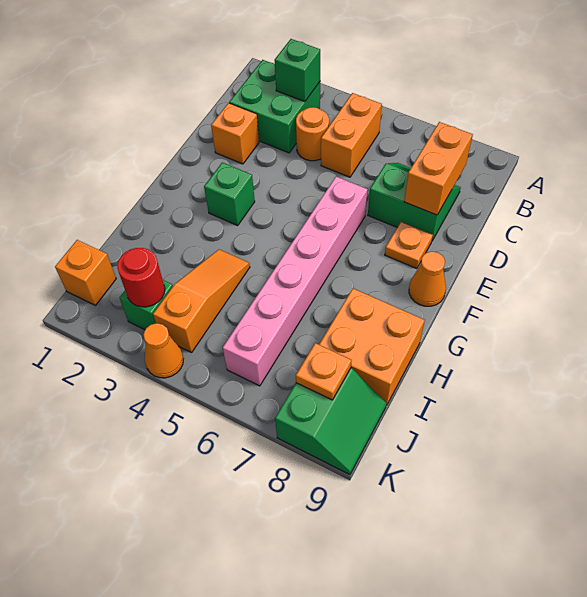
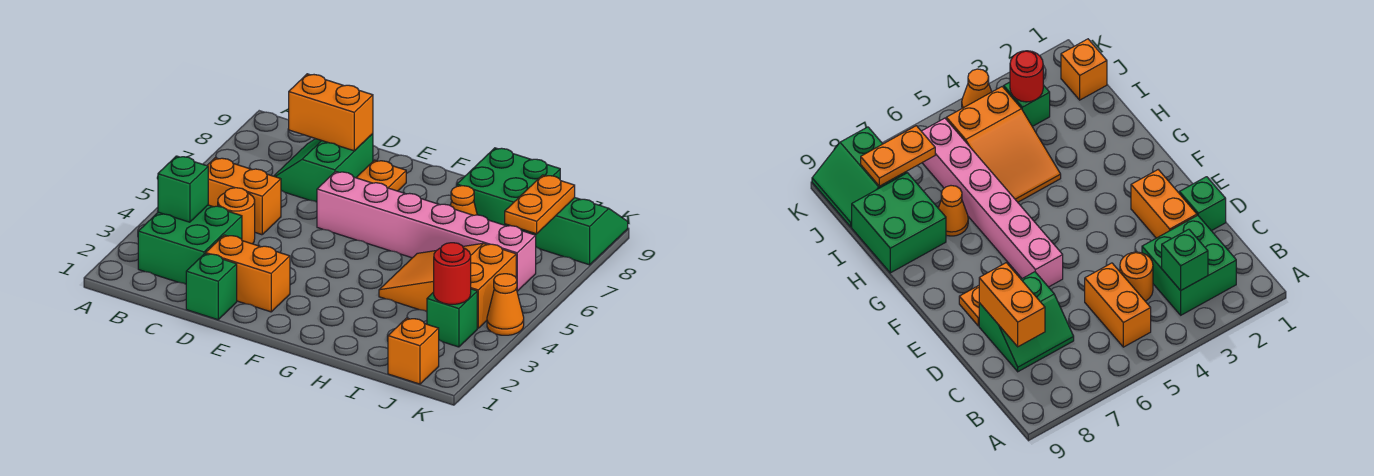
orange brick D2 level 1 -> orange brick D2:E2 level 1
green brick F3 level 1 -> green brick D1 level 1
orange cone F9 level 1 -> orange cone H7 level 1
orange slope H4:J4 level 1 top J -> orange slope H4:J5 level 1 top J
orange brick H8:I9 level 1 -> green brick H8:I9 level 1
orange plate J8 level 2 -> orange plate J7:J8 level 2

